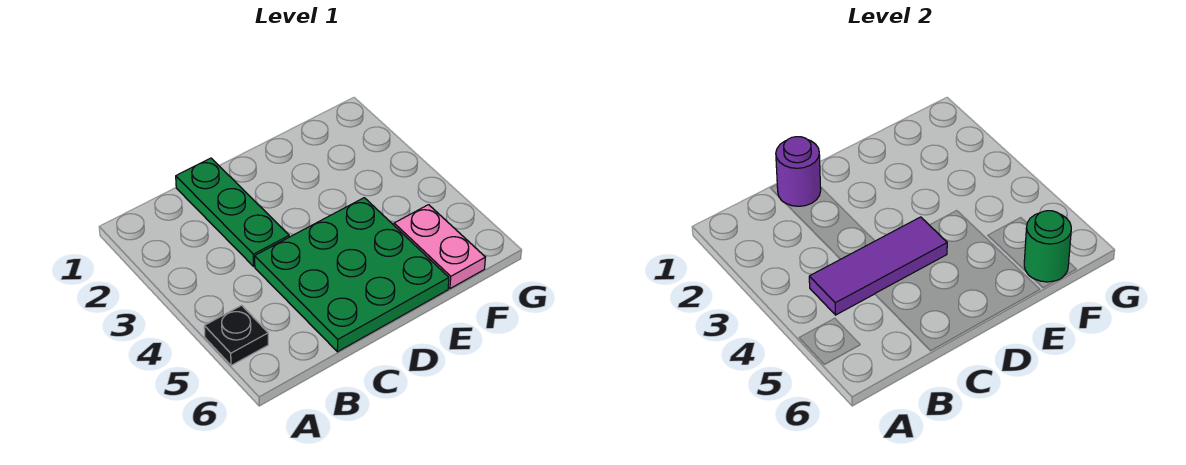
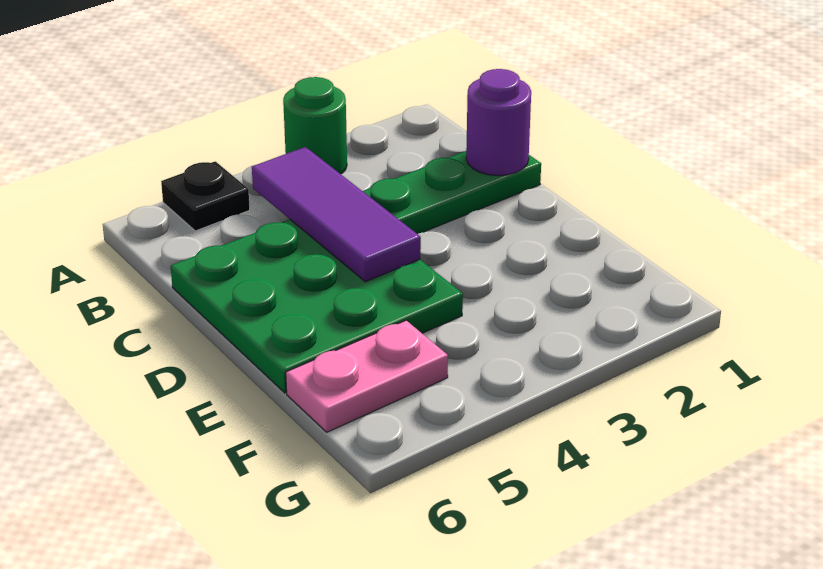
green round brick F6 level 2 -> green round brick A3 level 1

